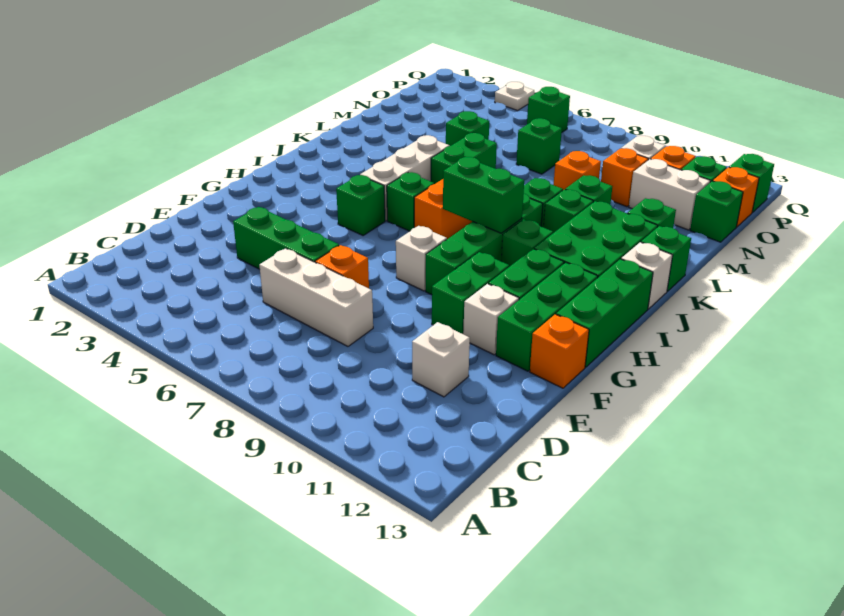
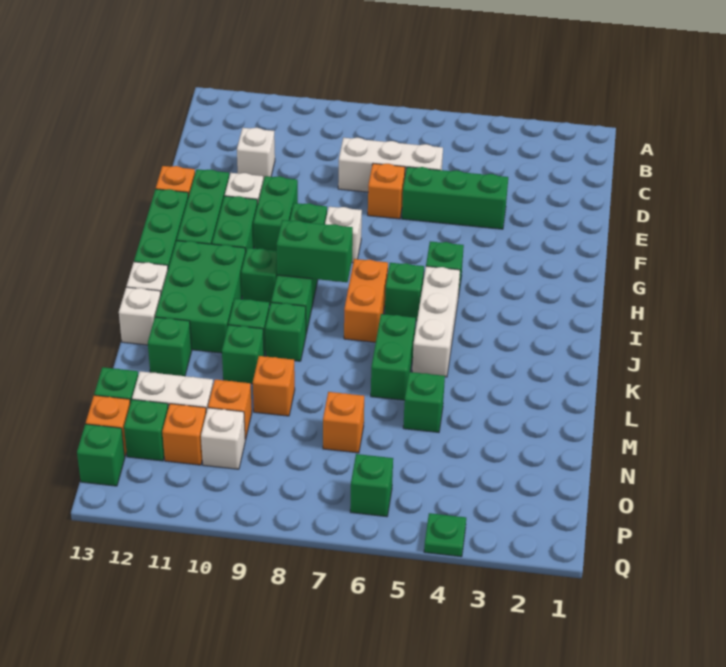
green brick K13 level 1 -> white brick K13 level 1
green brick N7 level 1 -> orange brick N7 level 1
white plate Q4 level 1 -> green plate Q4 level 1

